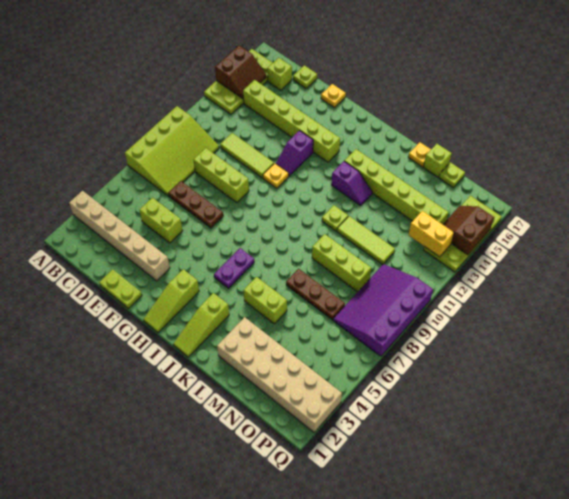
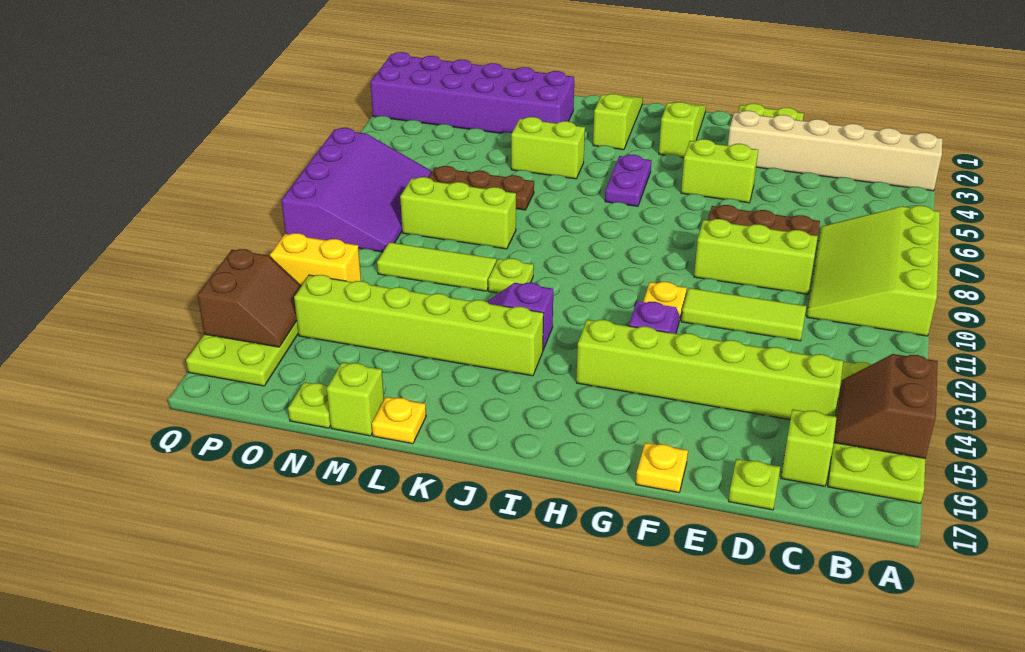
lime brick D5:E5 level 1 -> lime brick F5:G5 level 1
tan brick L2:Q3 level 1 -> purple brick L2:Q3 level 1

